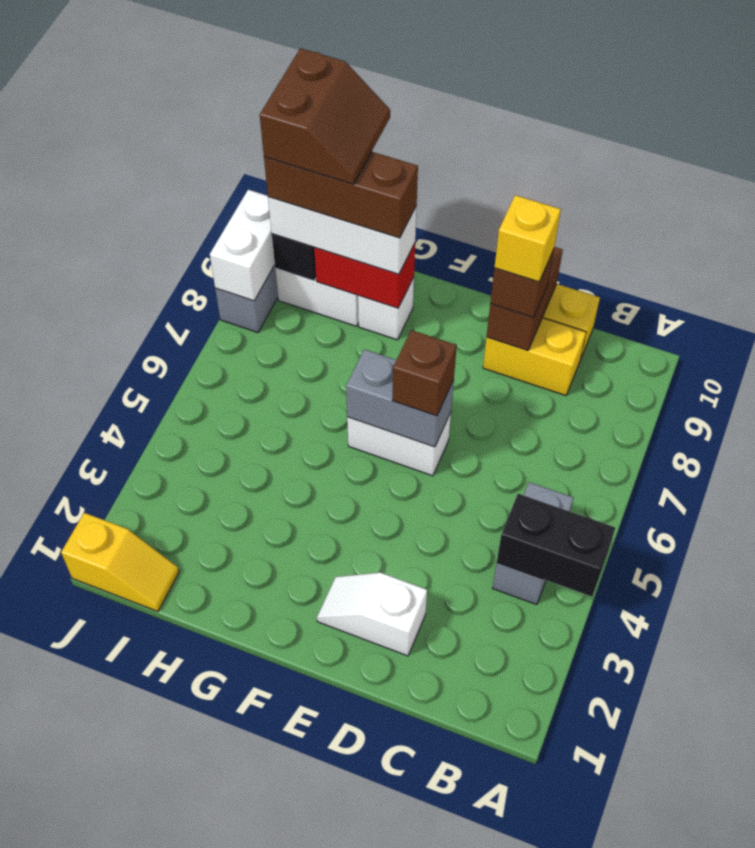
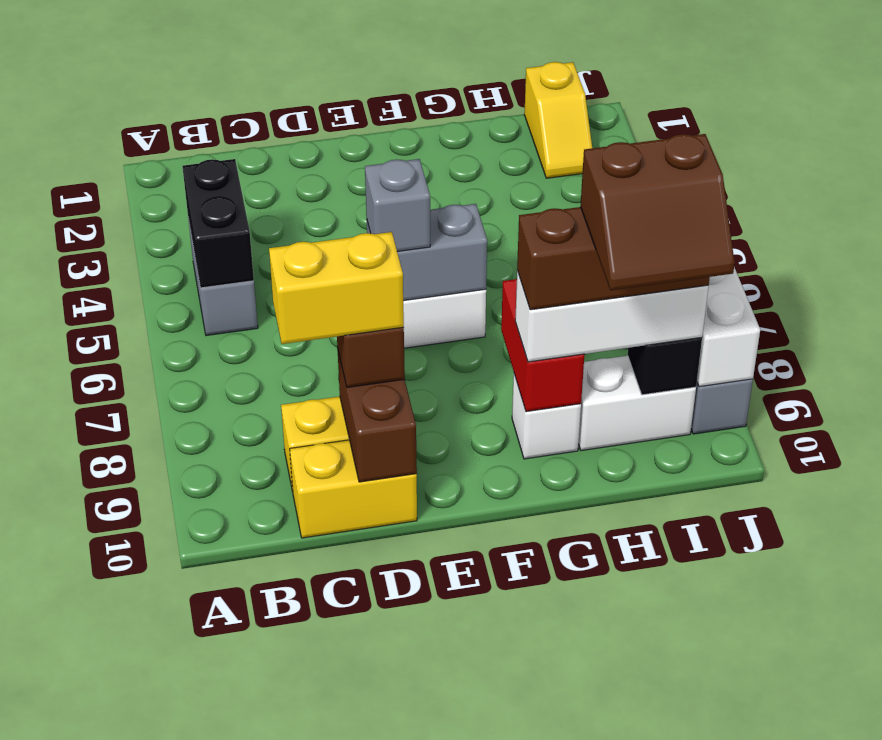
black brick A4:B4 level 2 -> black brick B4:B5 level 2
white slope D2:E2 level 1 top D -> none
yellow brick D9 level 4 -> yellow brick C9:D9 level 4
brown brick E6 level 3 -> grey brick E6 level 3
red brick G9:H9 level 2 -> red brick G8:G9 level 2
brown slope H9:I10 level 5 top I -> brown slope H9:I10 level 5 top 9
yellow slope I1:J1 level 1 top J -> yellow slope I1:I2 level 1 top 1

